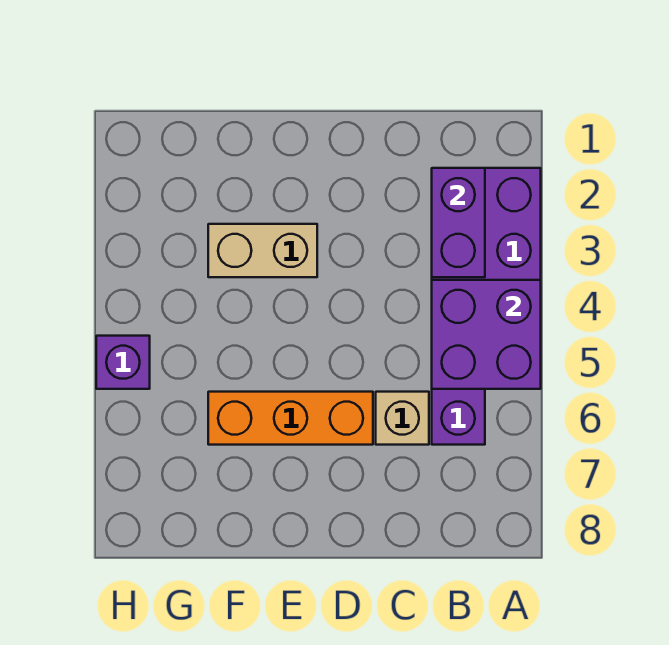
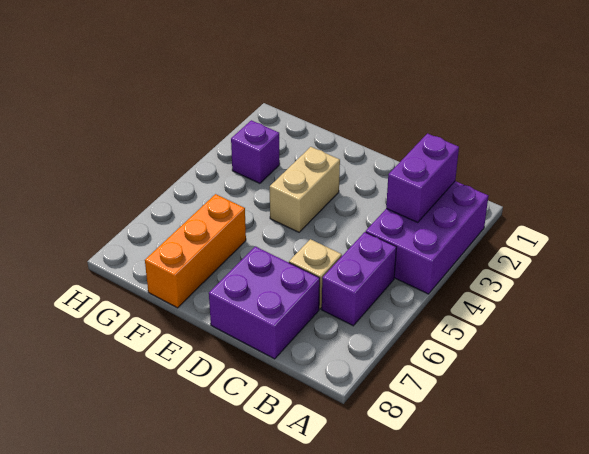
purple brick A4:B5 level 2 -> purple brick C7:D8 level 1
orange brick D6:F6 level 1 -> orange brick F6:F8 level 1
tan brick E3:F3 level 1 -> tan brick E3:E4 level 1
purple brick H5 level 1 -> purple brick G3 level 1

